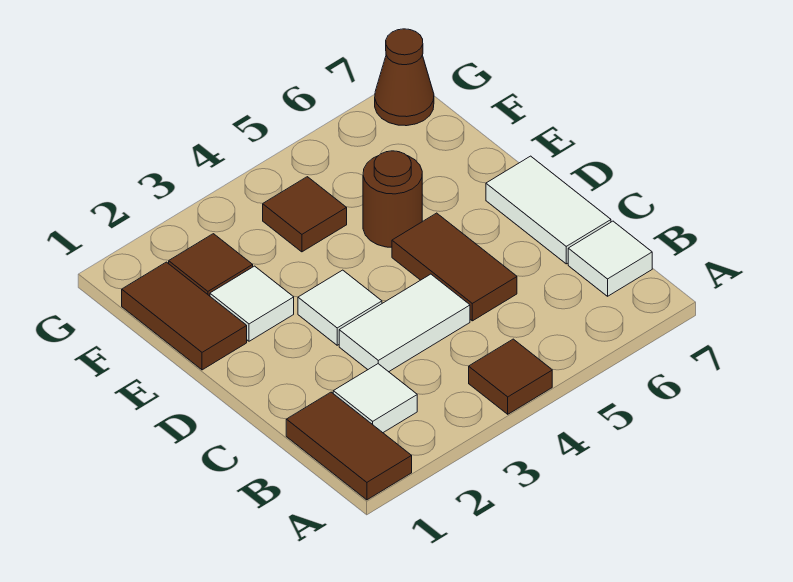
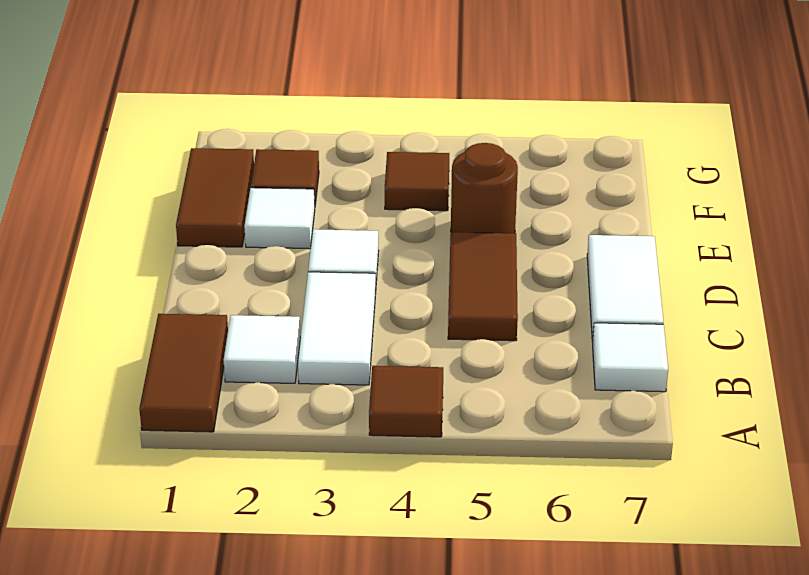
white tile C3:C4 level 1 -> white tile B3:C3 level 1
brown cone G7 level 1 -> none

